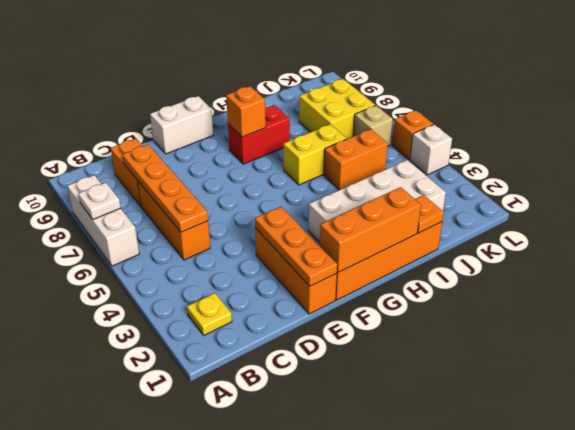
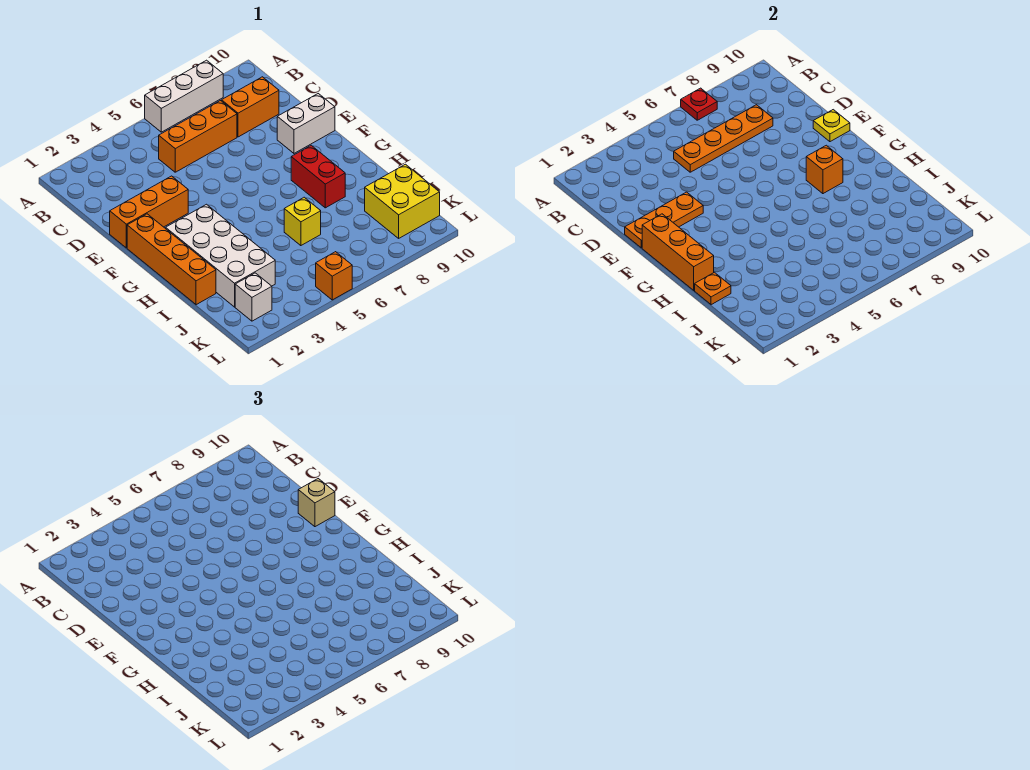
white plate A7 level 2 -> red plate A7 level 2
yellow plate B2 level 1 -> yellow plate E10 level 2
white brick E10:F10 level 1 -> white brick E9:E10 level 1
yellow brick H6:I6 level 1 -> yellow brick I6 level 1
orange brick I5:J5 level 1 -> none
yellow brick J7:K8 level 1 -> yellow brick J9:K10 level 1
tan brick K6 level 1 -> tan brick E10 level 3
white brick L4 level 1 -> white brick K2 level 1

